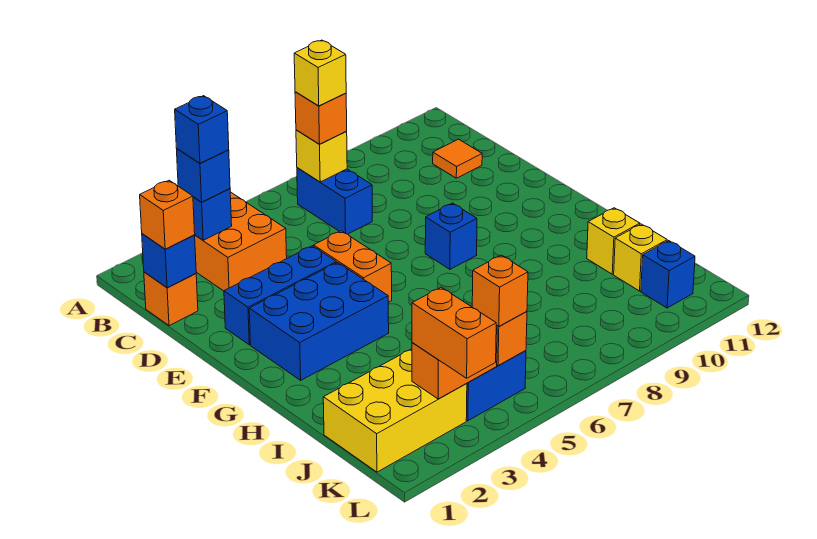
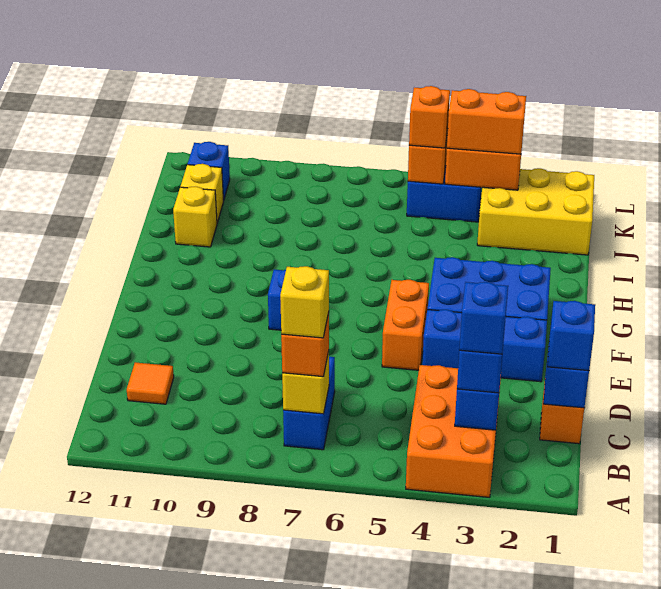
orange brick C1 level 3 -> blue brick C1 level 3
orange brick K3:L3 level 3 -> orange brick K3:K4 level 3

